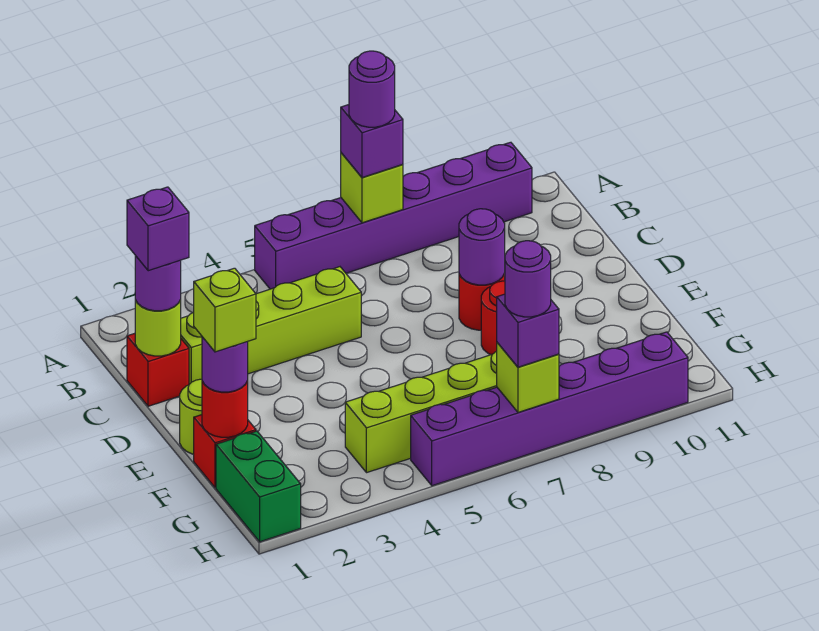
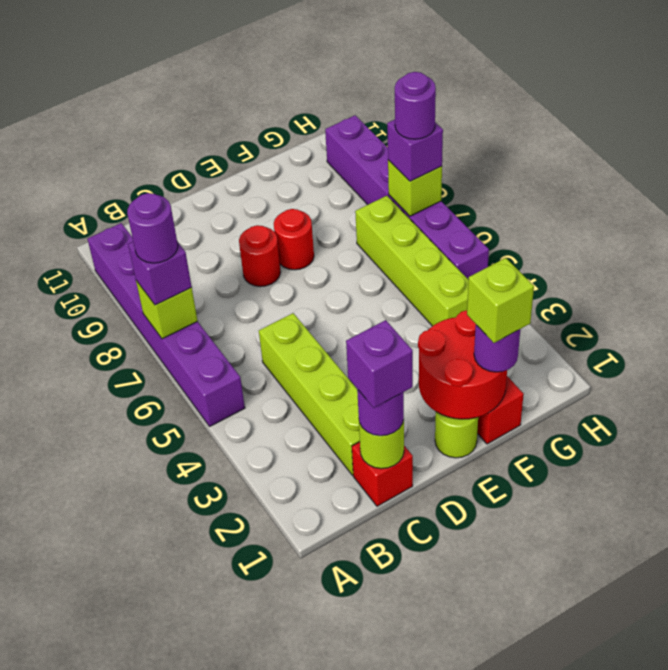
purple round brick D8 level 2 -> none
red round brick F1 level 2 -> red round brick E1:F2 level 2
green brick G1:H1 level 1 -> none

